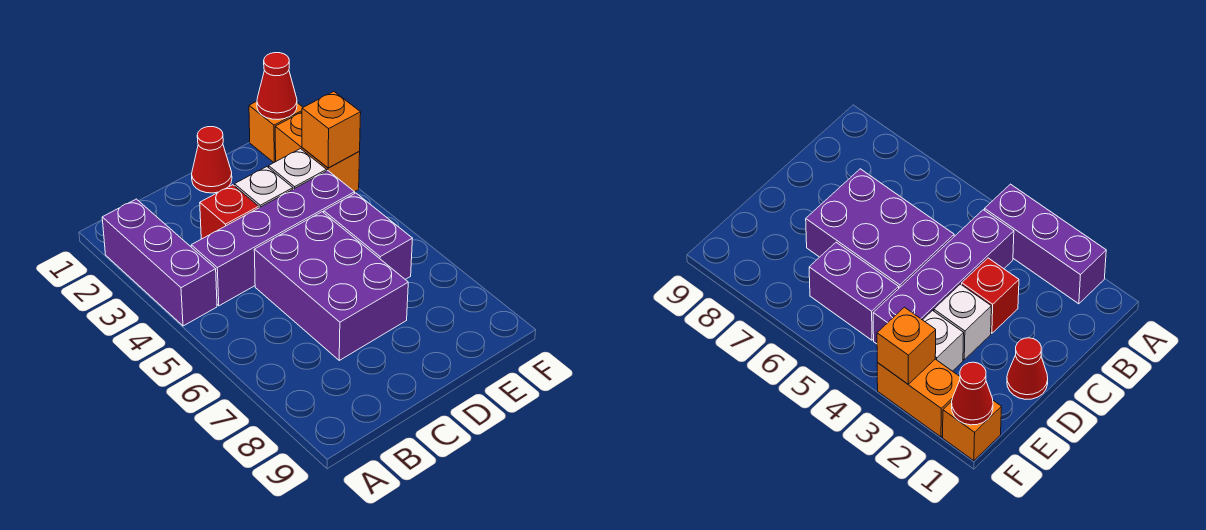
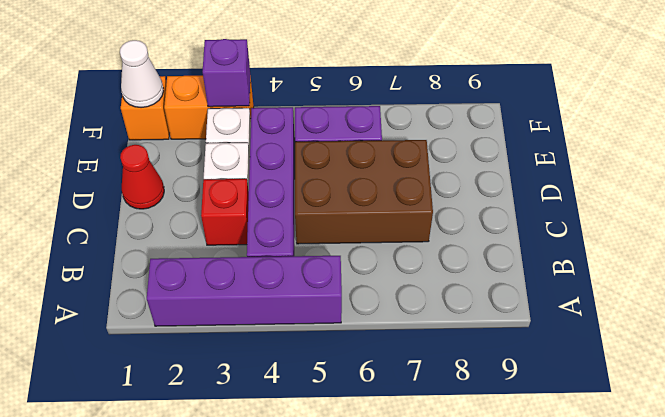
purple brick A2:A4 level 1 -> purple brick A2:A5 level 1
purple brick C5:D7 level 1 -> brown brick C5:D7 level 1
red cone F1 level 2 -> white cone F1 level 2
orange brick F3 level 2 -> purple brick F3 level 2

